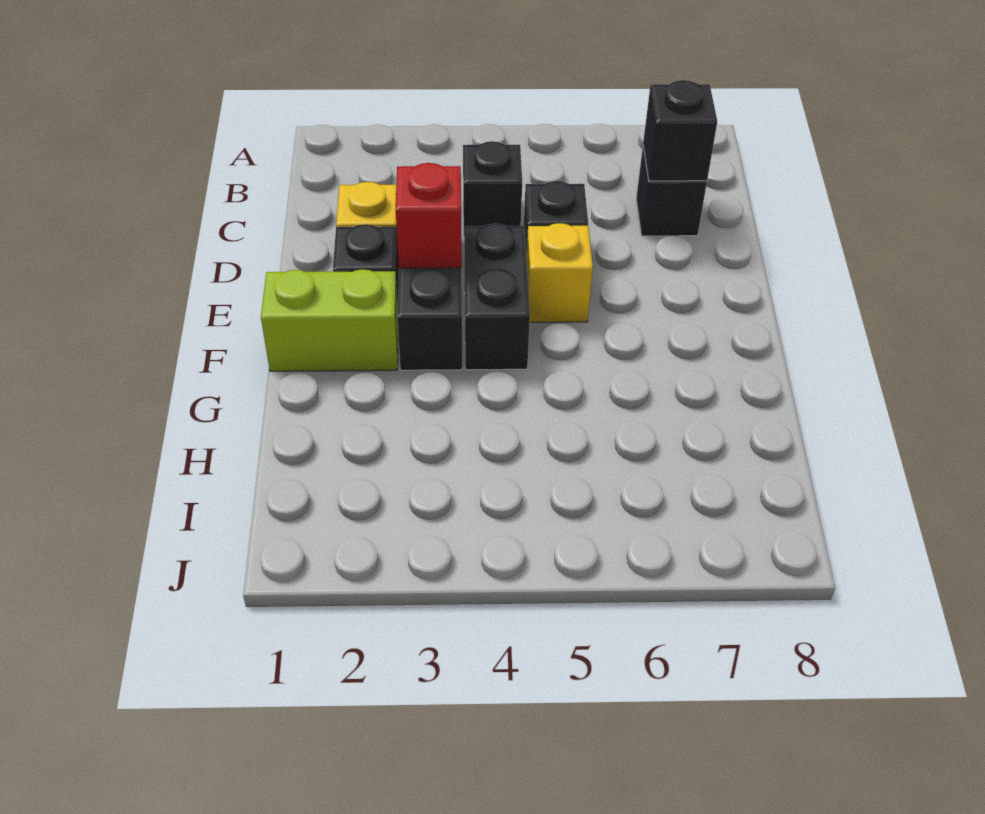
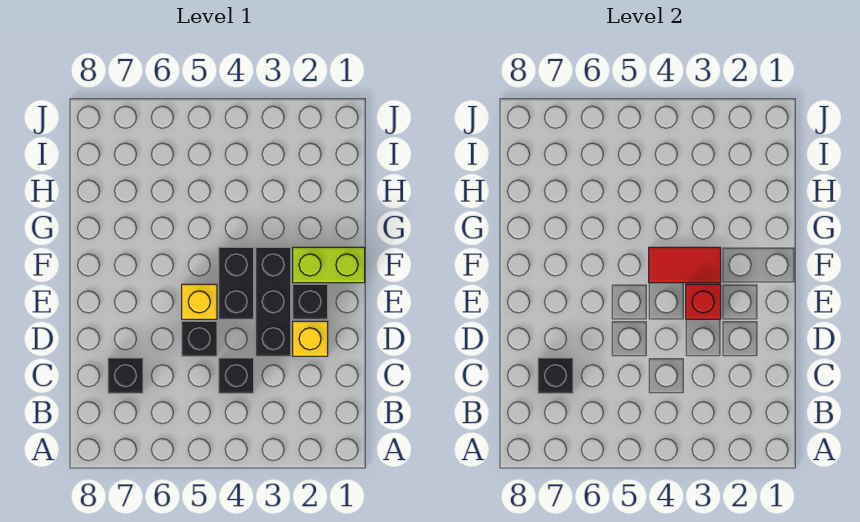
none -> red tile F3:F4 level 2

